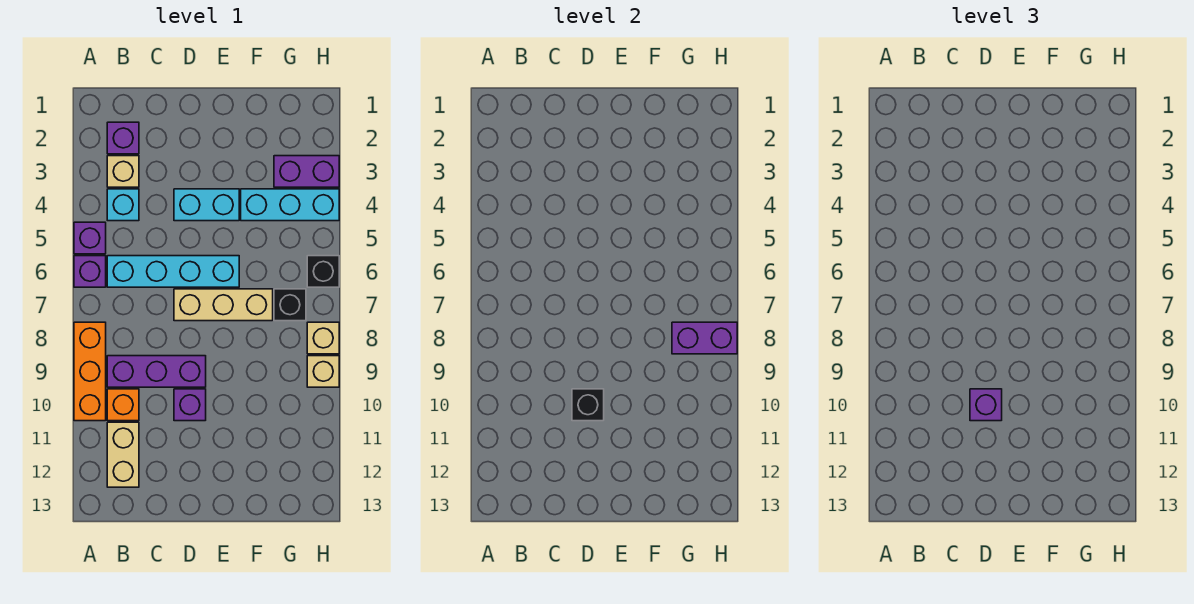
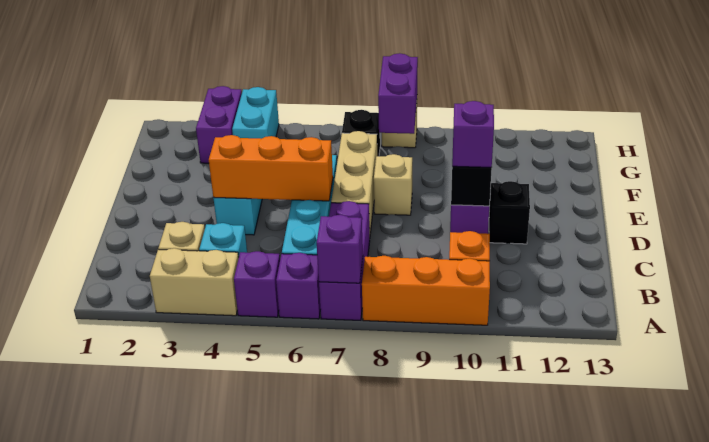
purple brick B2 level 1 -> purple brick A7 level 2
purple brick B9:D9 level 1 -> purple brick A7:C7 level 1
tan brick B11:B12 level 1 -> tan brick A3:A4 level 1
none -> orange brick D4:D6 level 2
cyan brick F4:H4 level 1 -> cyan brick G4:H4 level 1
black brick H6 level 1 -> black brick D11 level 1
tan brick H9 level 1 -> tan brick E8 level 1

